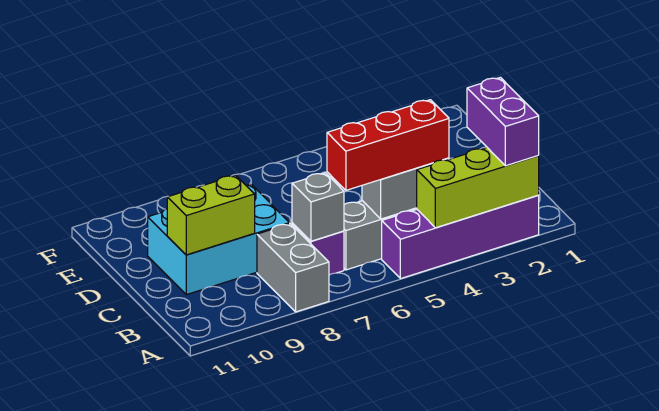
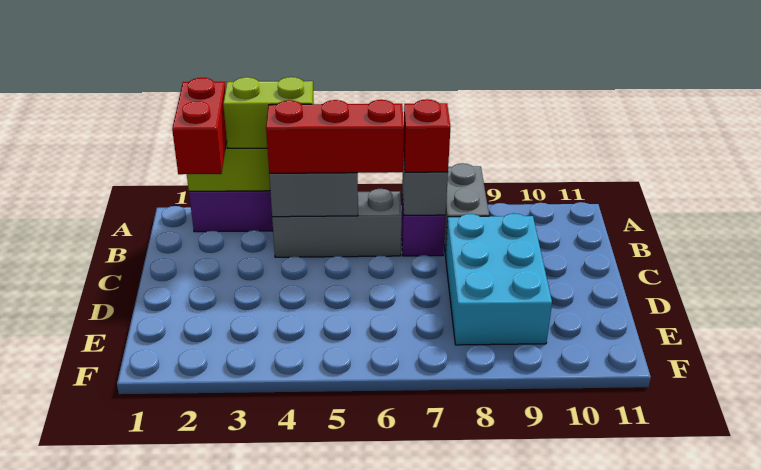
purple brick A2:B2 level 3 -> red brick A2:B2 level 3
none -> red brick B7 level 3
cyan brick C8:D10 level 1 -> cyan brick C8:E9 level 1
lime brick C9:C10 level 2 -> lime brick A3:A4 level 3

